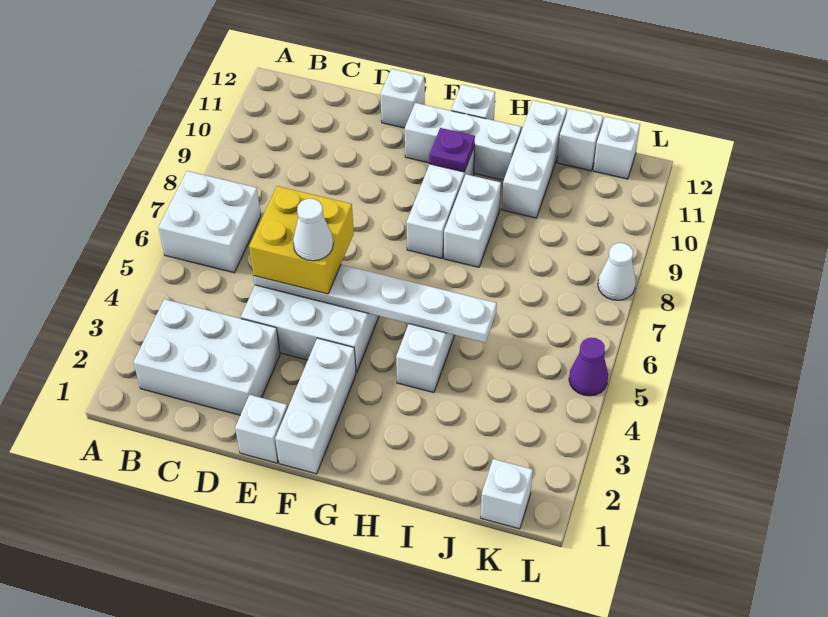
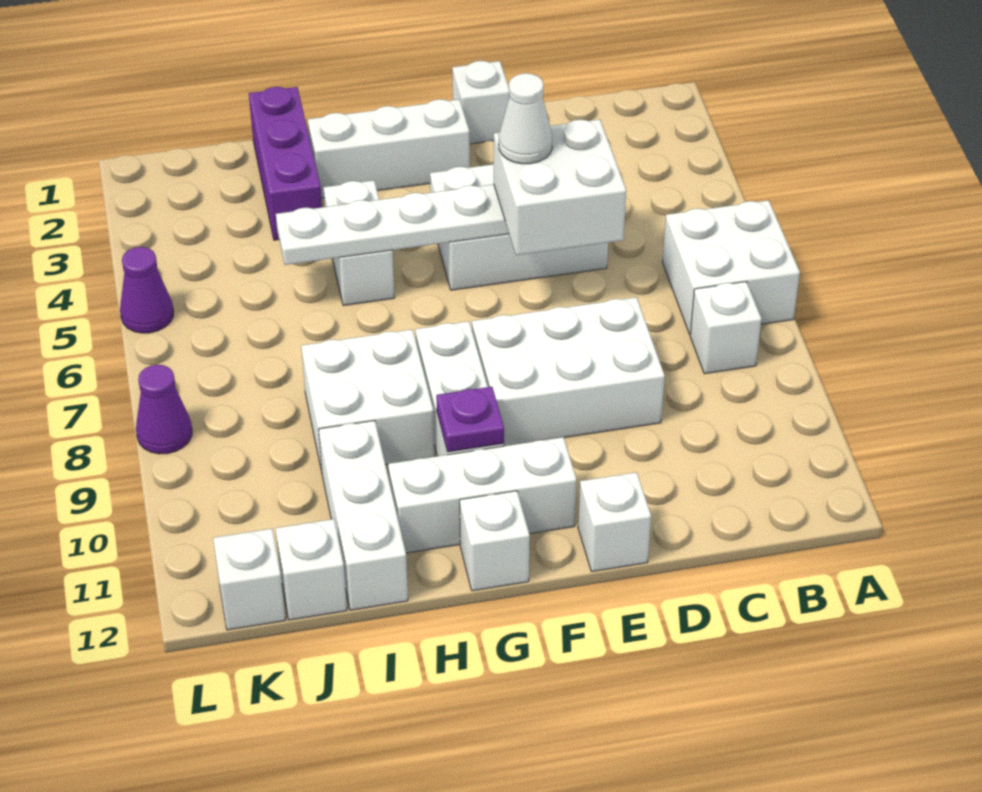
white brick B2:D3 level 1 -> white brick D8:F9 level 1
yellow brick D5:E6 level 3 -> white brick D5:E6 level 3
white brick F1:F3 level 1 -> white brick F2:H2 level 1
white brick H8:H9 level 1 -> white brick H8:I9 level 1
none -> purple brick I1:I3 level 1
white brick K1 level 1 -> white brick B8 level 1
white cone L8 level 1 -> purple cone L8 level 1

